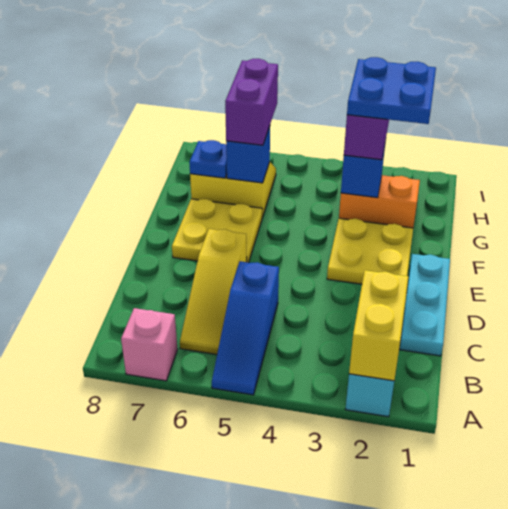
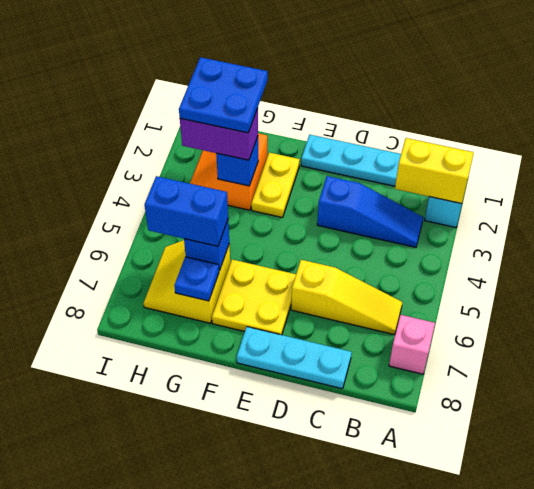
blue slope A5:C5 level 1 top C -> blue slope B3:D3 level 1 top D
none -> cyan plate C8:E8 level 1
yellow plate E2:F3 level 1 -> yellow plate F2:F3 level 1
purple brick G6:H6 level 3 -> blue brick G6:H6 level 3

